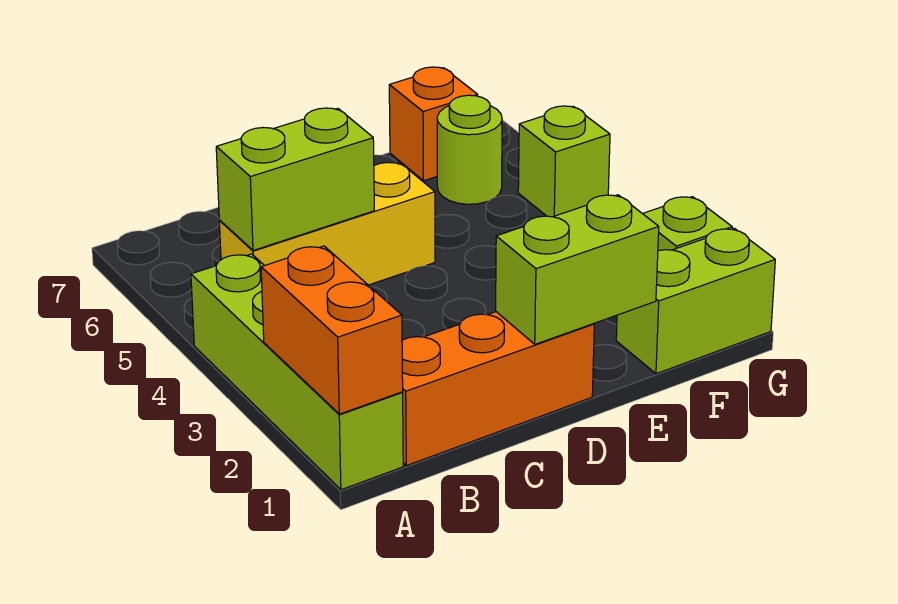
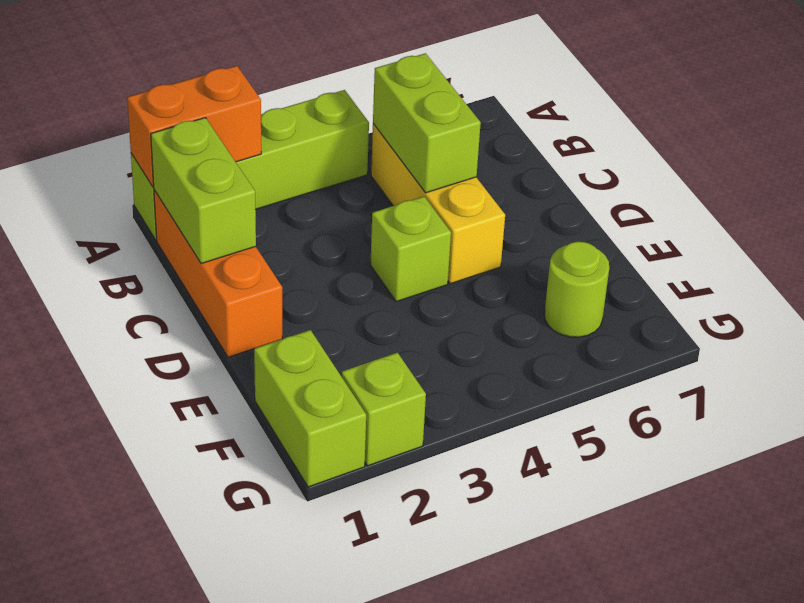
lime brick D1:E1 level 2 -> lime brick B1:C1 level 2
orange brick F7 level 1 -> none
lime brick G5 level 1 -> lime brick D4 level 1

